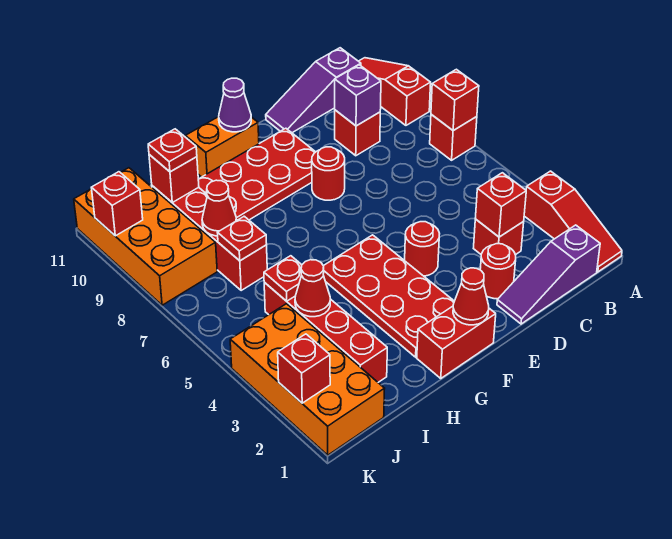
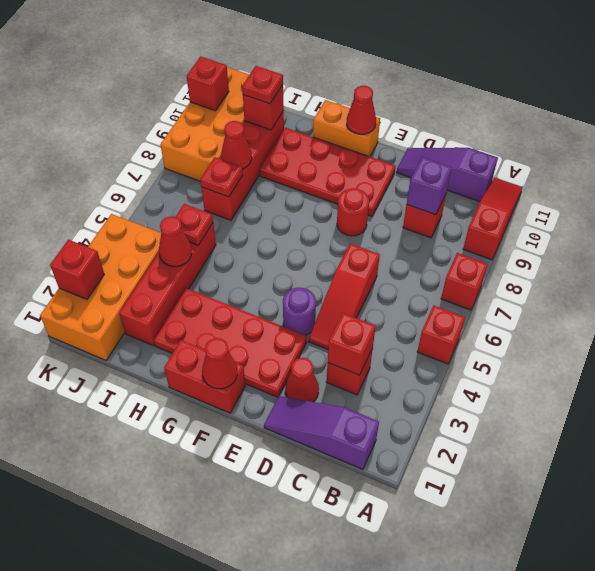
red slope A1:A3 level 1 top 3 -> red slope D4:D6 level 1 top 6
red brick A7 level 2 -> red brick A5 level 1
red round brick D2 level 1 -> red cone D2 level 1
red round brick E4 level 1 -> purple round brick E4 level 1
red plate F2:G5 level 1 -> red plate E2:H3 level 1
purple cone F11 level 2 -> red cone F11 level 2

